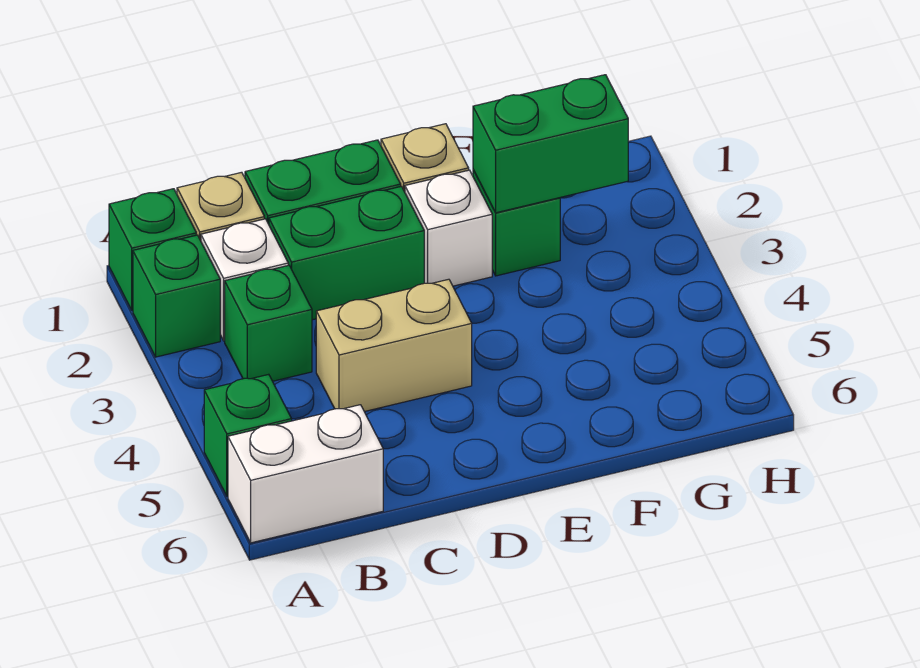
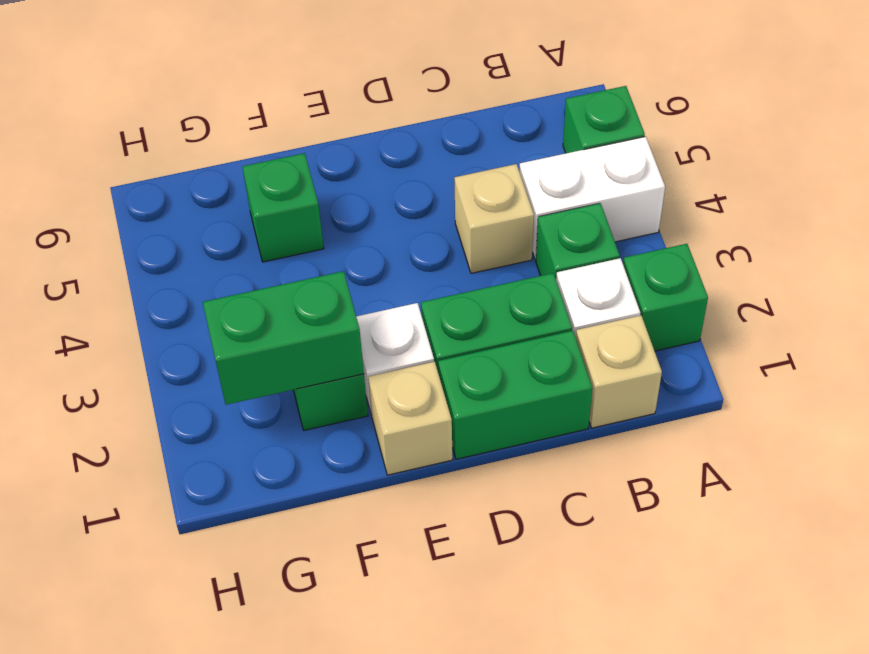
green brick A1 level 1 -> green brick F5 level 1
white brick A6:B6 level 1 -> white brick A4:B4 level 1
tan brick C4:D4 level 1 -> tan brick C4 level 1

